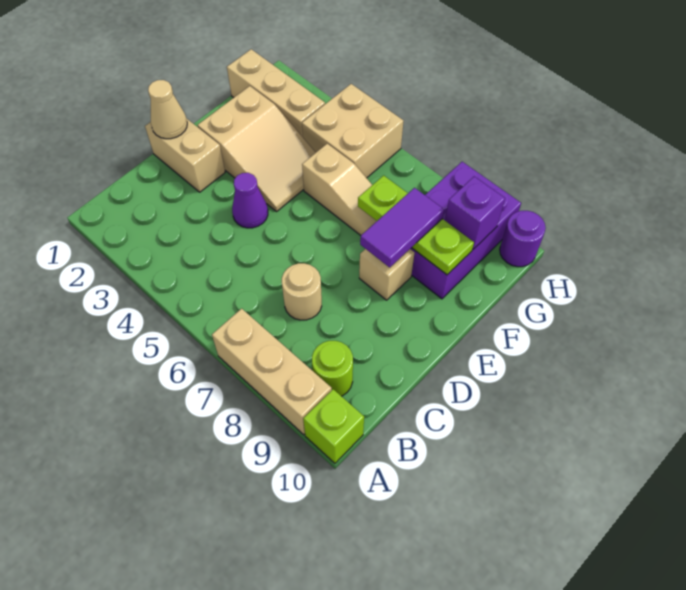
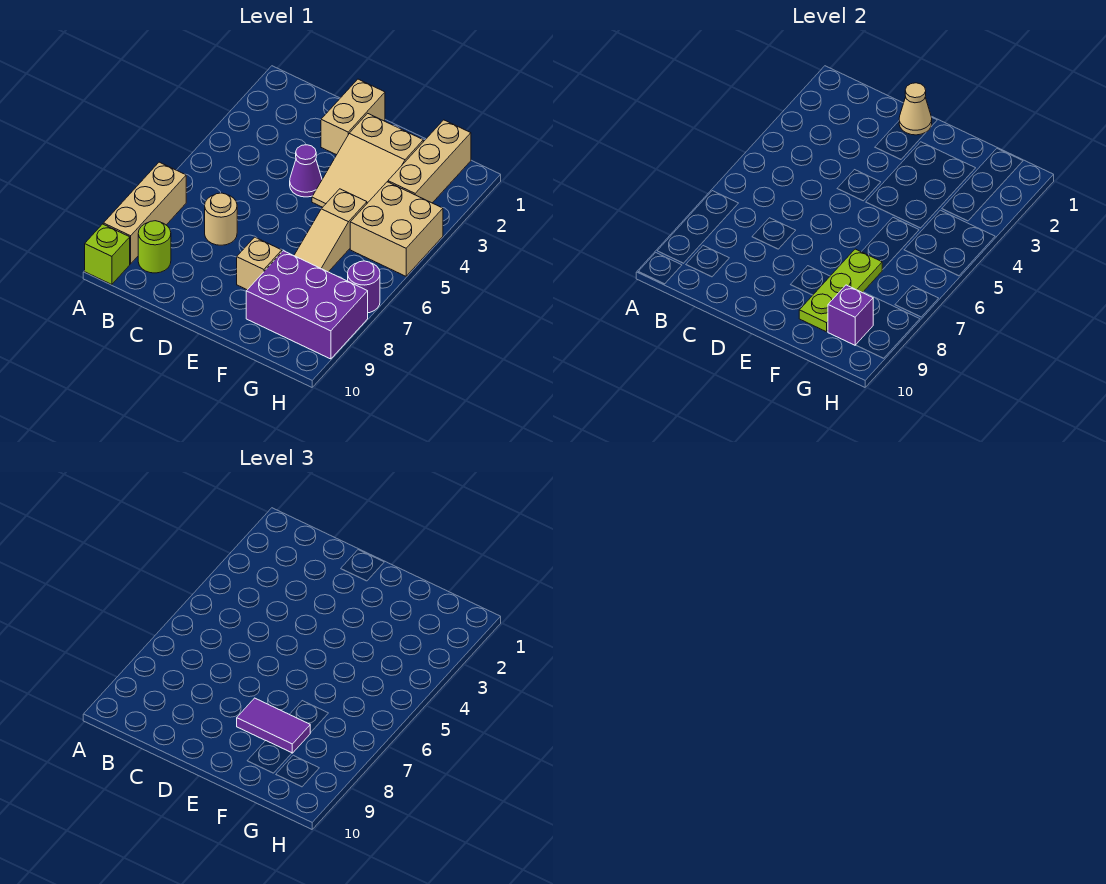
purple round brick H10 level 1 -> purple round brick H7 level 1

